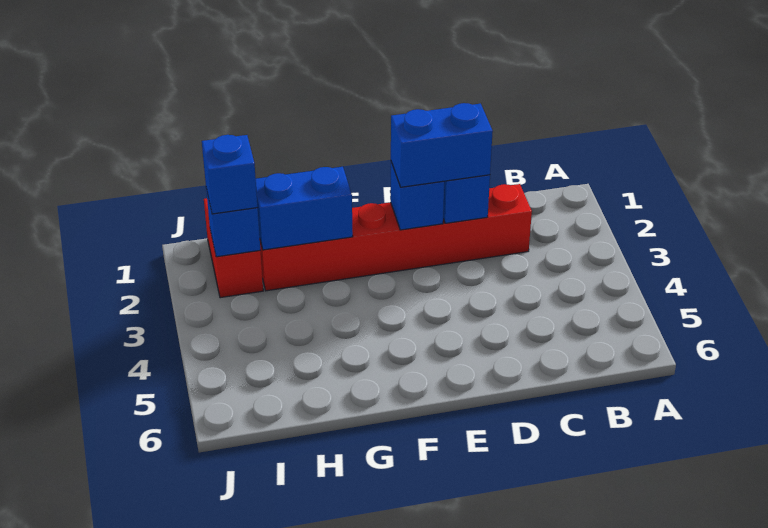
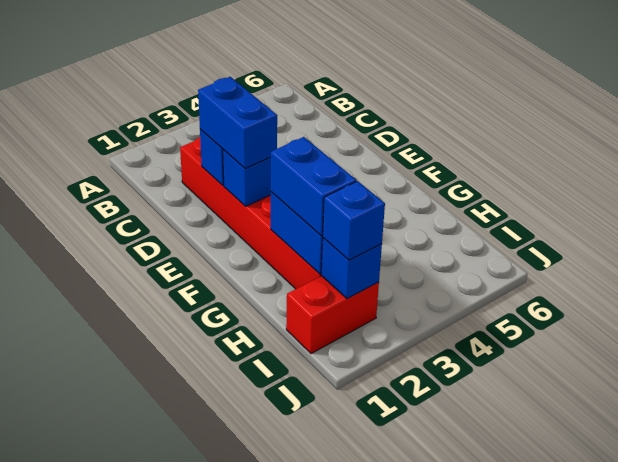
none -> blue brick G2:H2 level 3

